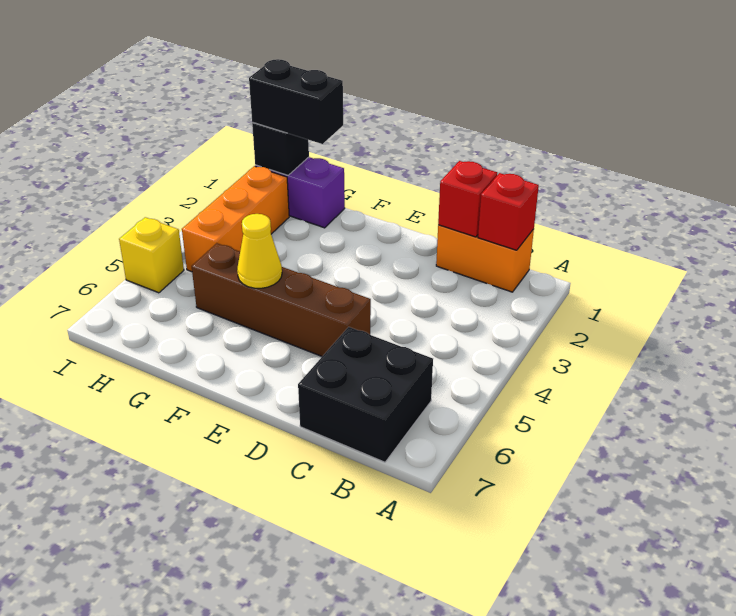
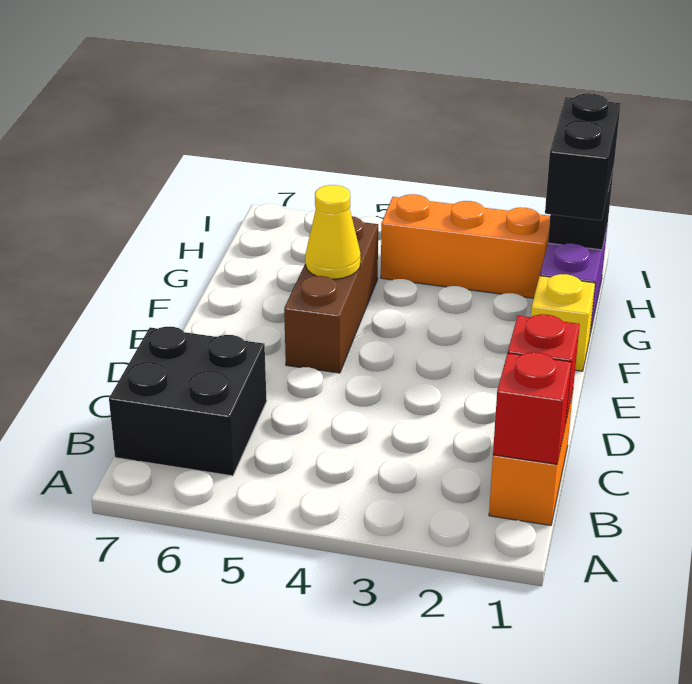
brown brick D5:G5 level 1 -> brown brick E5:G5 level 1
yellow brick I5 level 1 -> yellow brick F1 level 1

